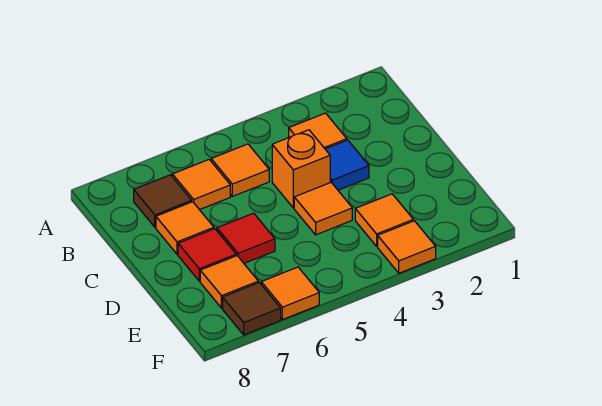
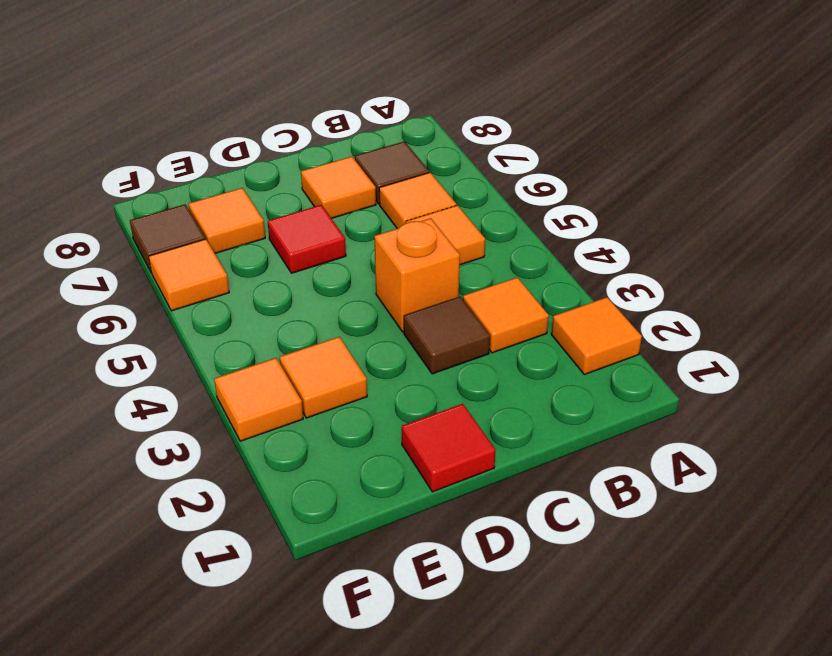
blue tile C3 level 1 -> brown tile C3 level 1
orange tile D4 level 1 -> orange tile A2 level 1
red tile D7 level 1 -> red tile D1 level 1

